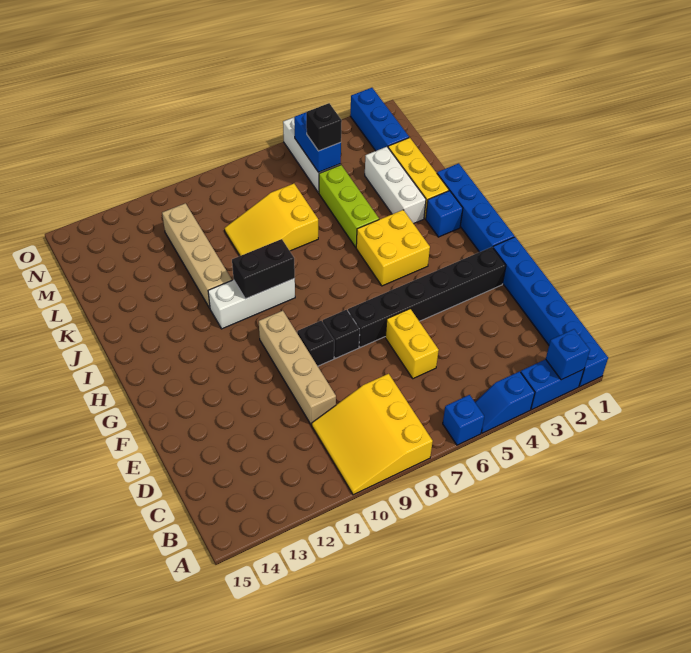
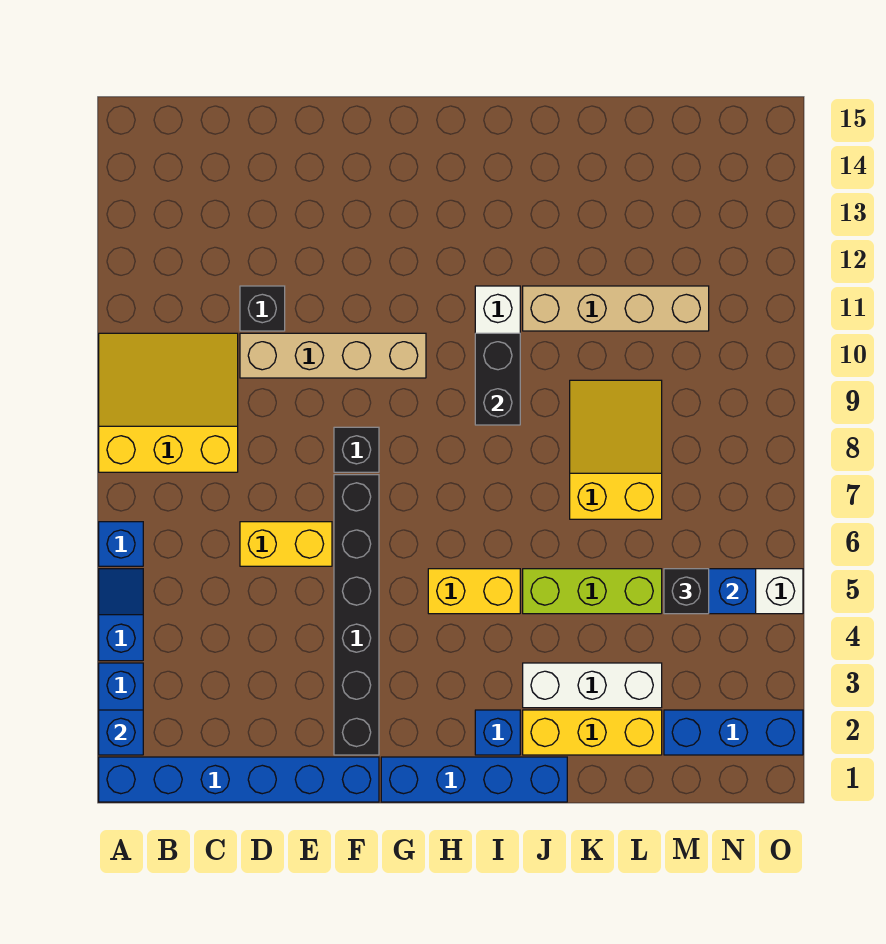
black brick F9 level 1 -> black brick D11 level 1
yellow brick H4:I5 level 1 -> yellow brick H5:I5 level 1

